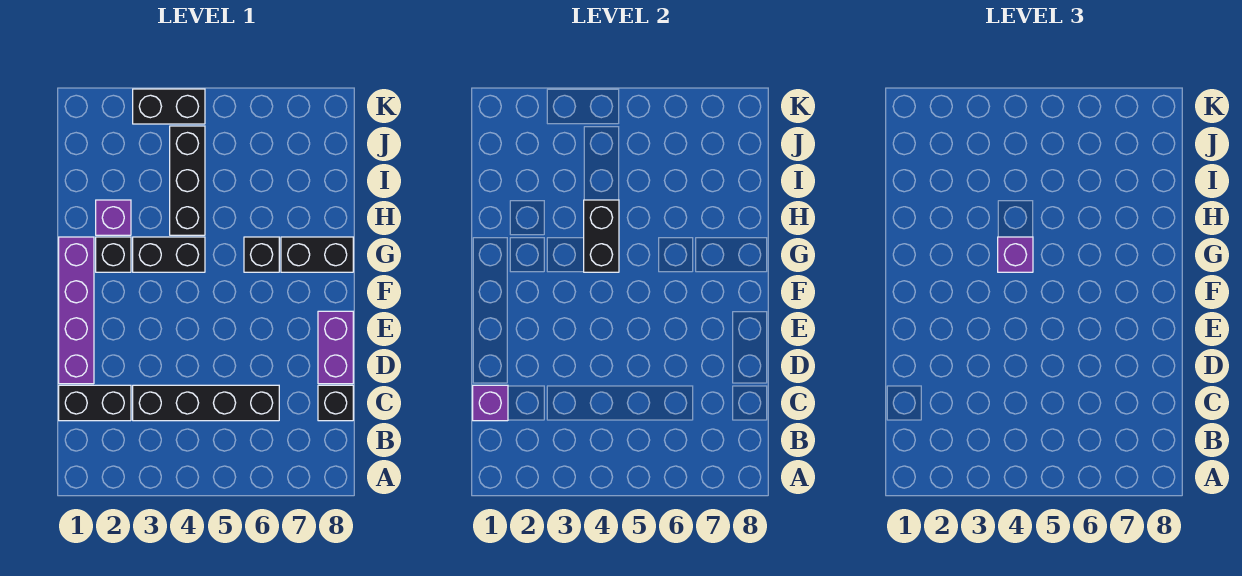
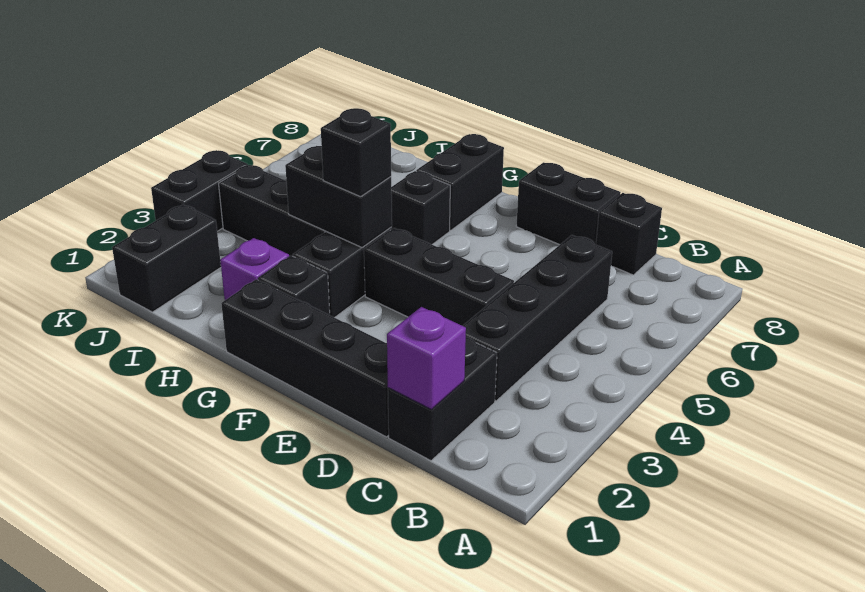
purple brick D1:G1 level 1 -> black brick D1:G1 level 1
none -> black brick D4:F4 level 1
purple brick D8:E8 level 1 -> black brick D8:E8 level 1
purple brick G4 level 3 -> black brick G4 level 3
none -> black brick J1:J2 level 1

